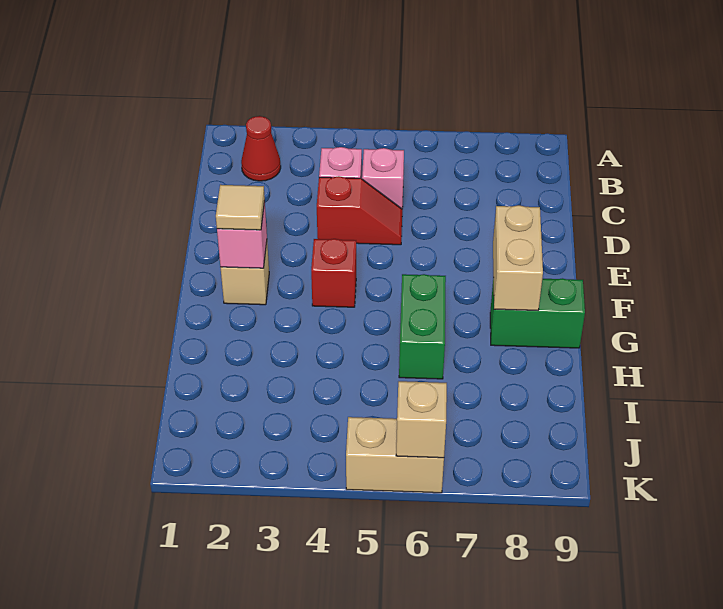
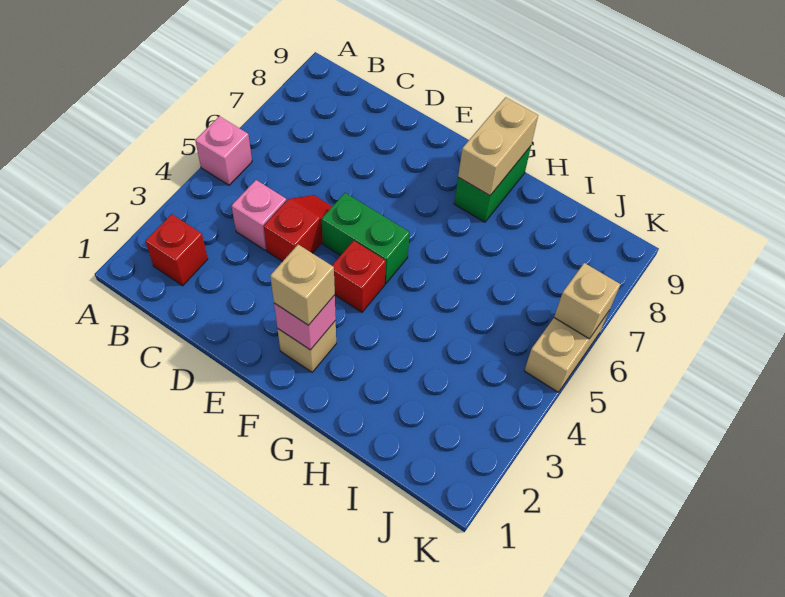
red cone B2 level 1 -> red brick B2 level 1
pink brick C5 level 1 -> pink brick A5 level 1
tan tile F2 level 3 -> tan brick F2 level 3
tan brick F8:G8 level 2 -> tan brick G8:G9 level 2
green brick G6:H6 level 1 -> green brick E5:F5 level 1

